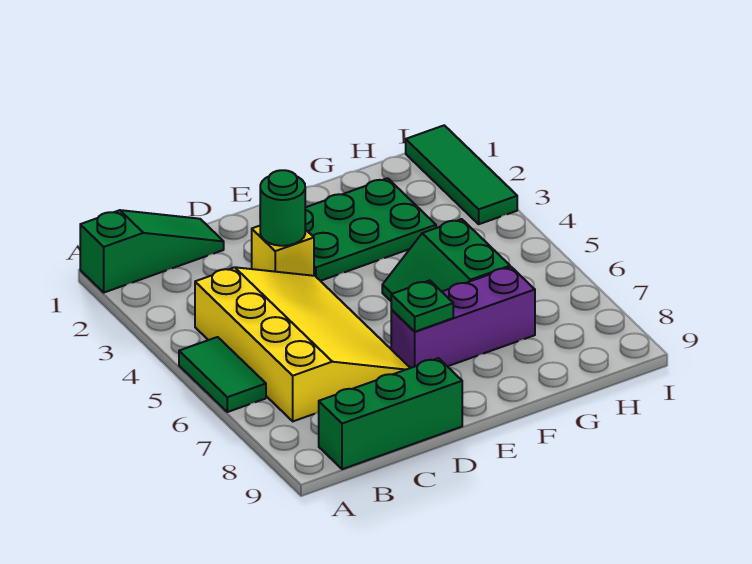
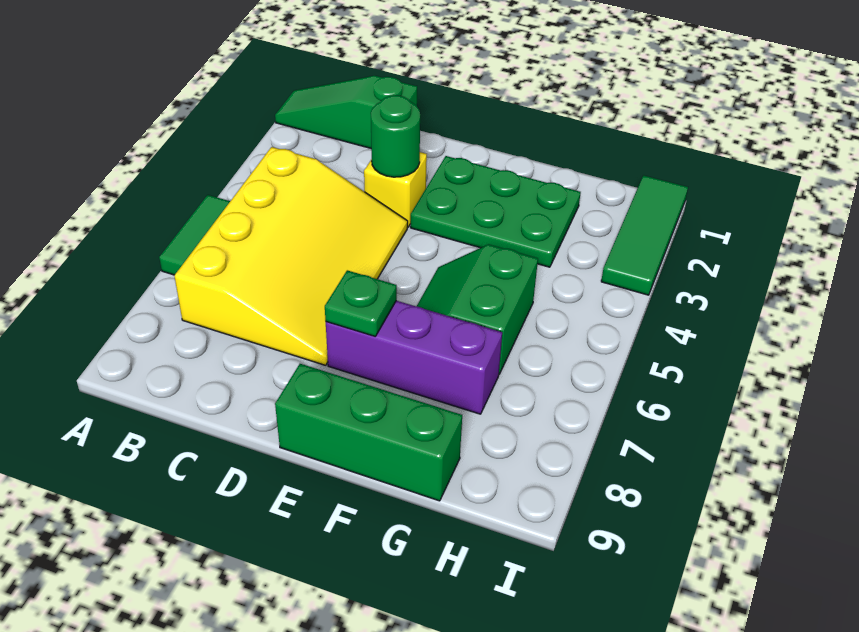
green slope A1:C1 level 1 top A -> green slope A1:C1 level 1 top C
green brick B9:D9 level 1 -> green brick E9:G9 level 1

